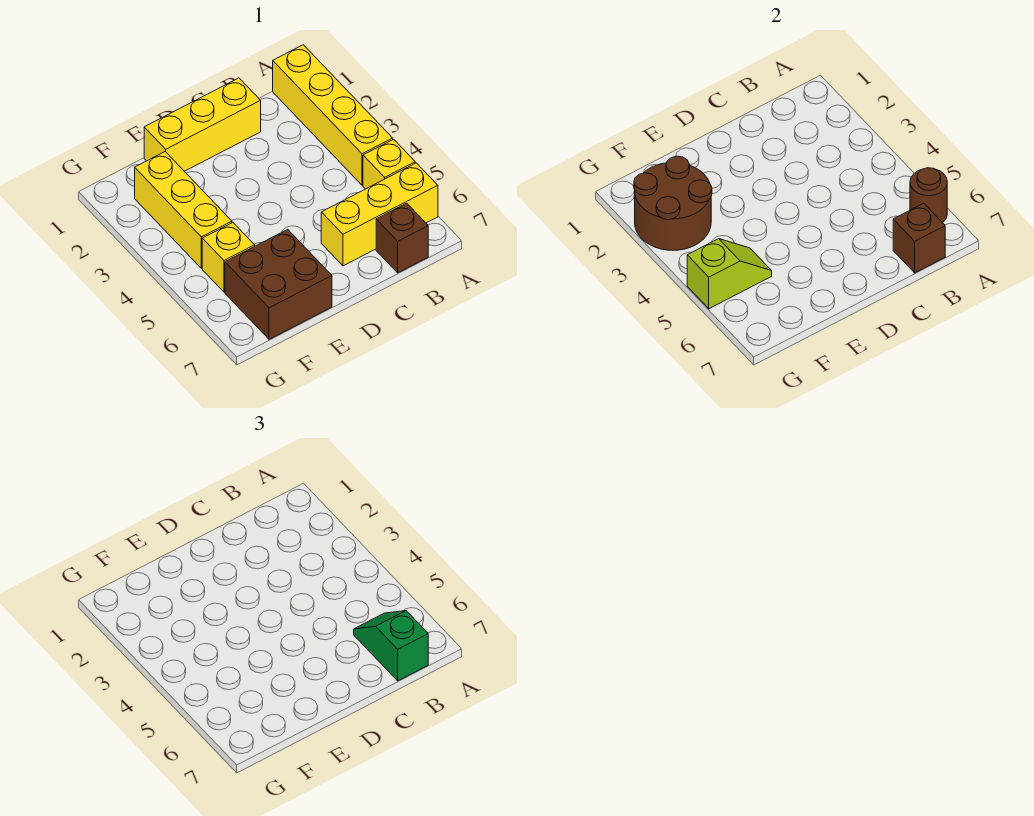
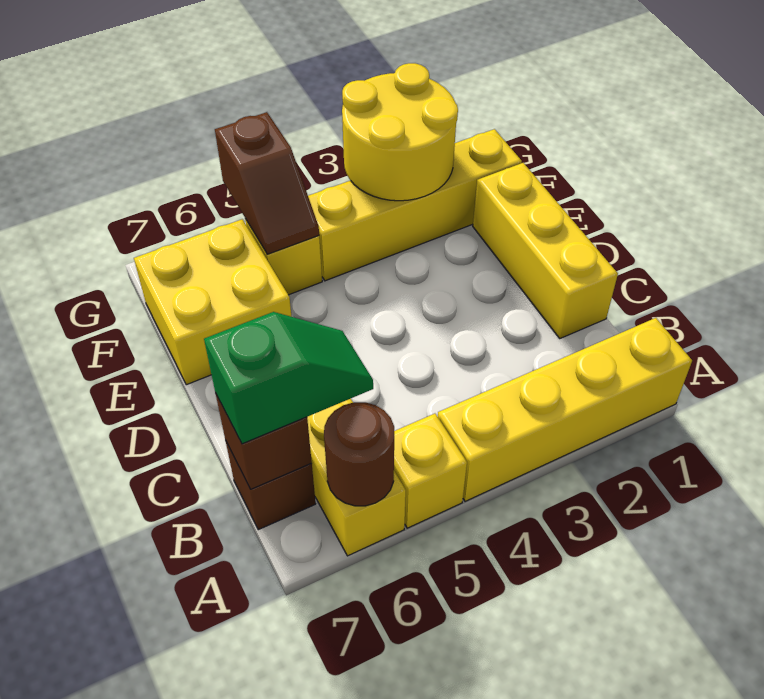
brown brick E6:F7 level 1 -> yellow brick E6:F7 level 1
yellow brick F2:F4 level 1 -> yellow brick F1:F4 level 1
brown round brick F2:G3 level 2 -> yellow round brick F2:G3 level 2
lime slope F5:G5 level 2 top G -> brown slope F5:G5 level 2 top G

